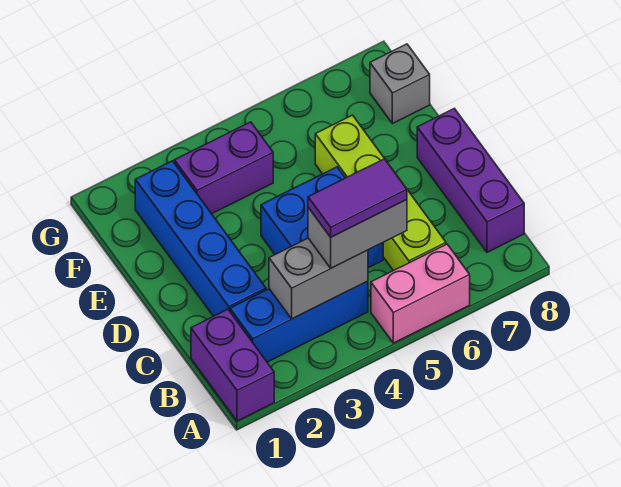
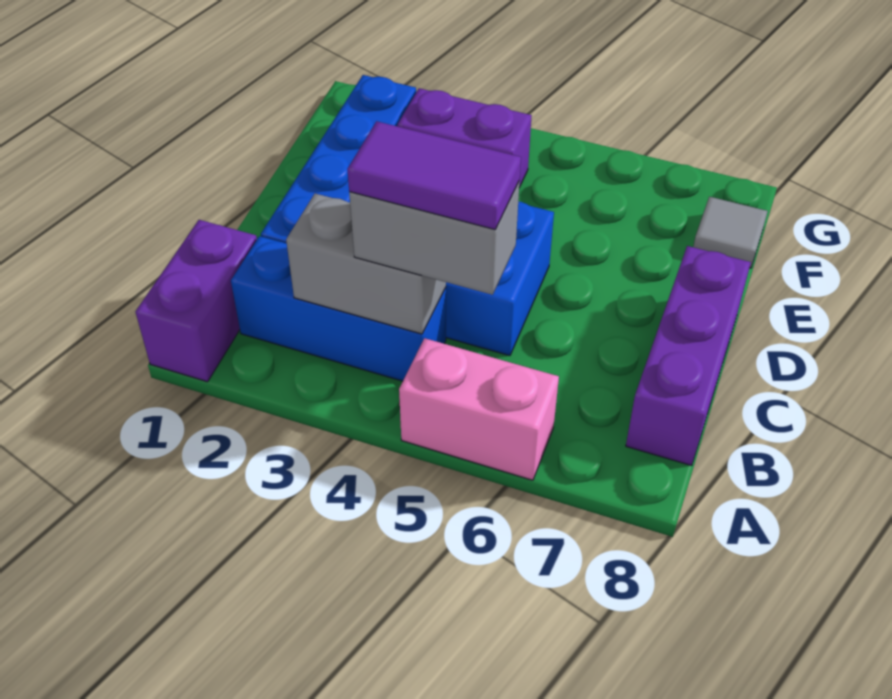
lime brick B6:E6 level 1 -> none
grey brick F8 level 1 -> grey tile F8 level 1

